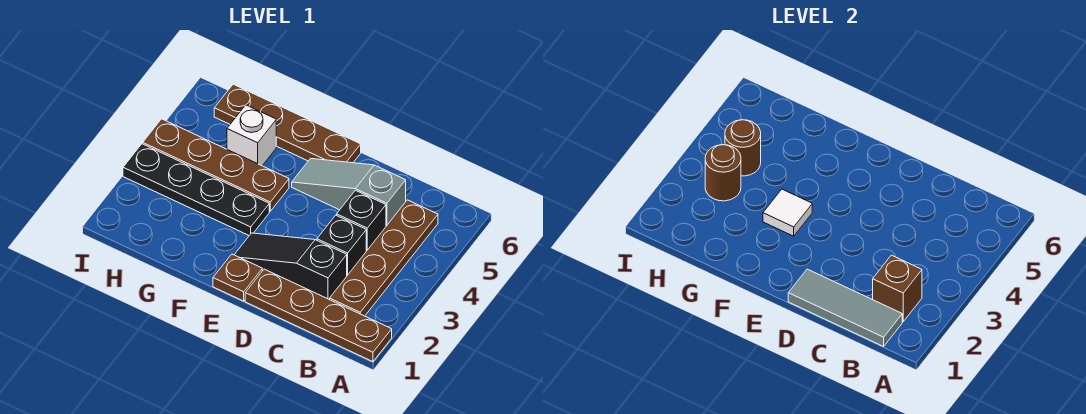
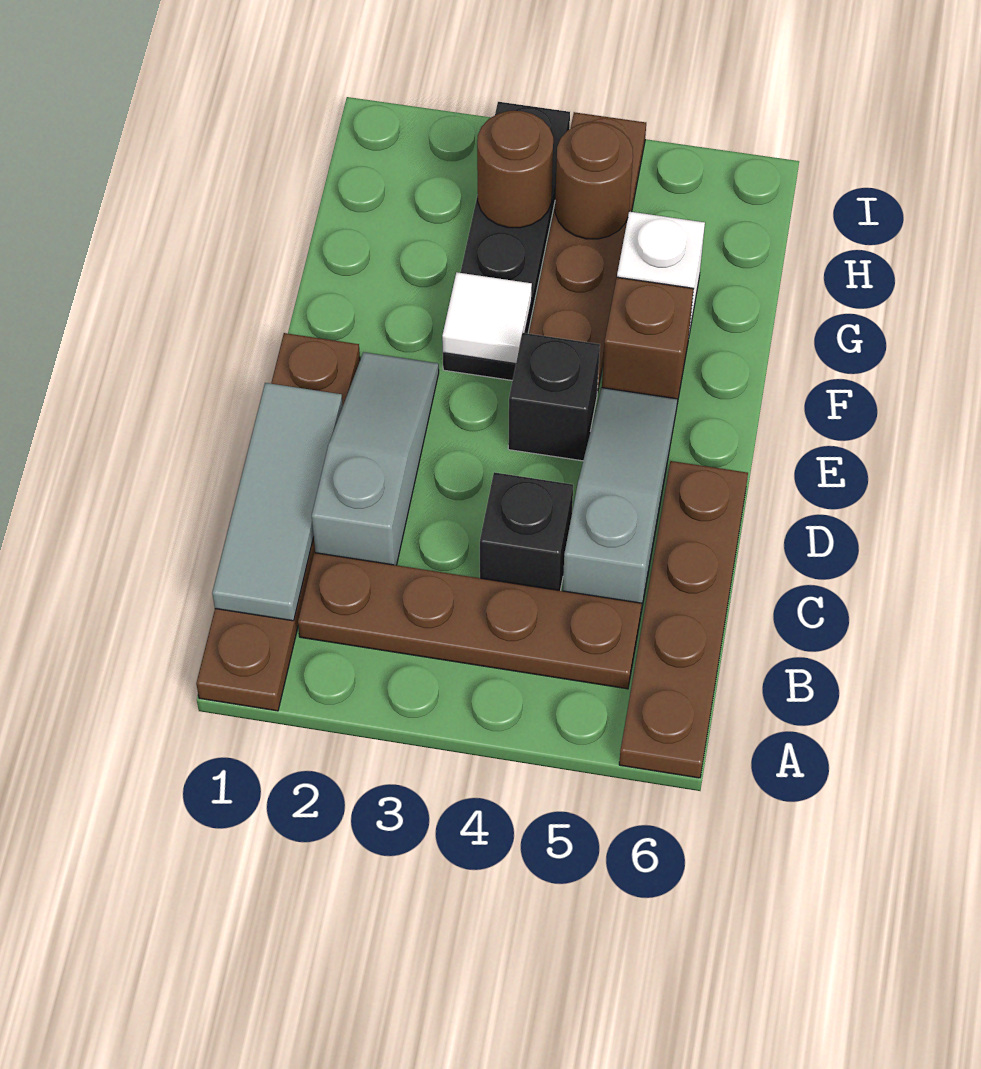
brown brick B2 level 2 -> brown brick F5 level 1
black slope C2:E2 level 1 top C -> grey slope C2:E2 level 1 top C
black brick C3 level 1 -> black brick E4 level 1
brown plate E6:H6 level 1 -> brown plate A6:D6 level 1

